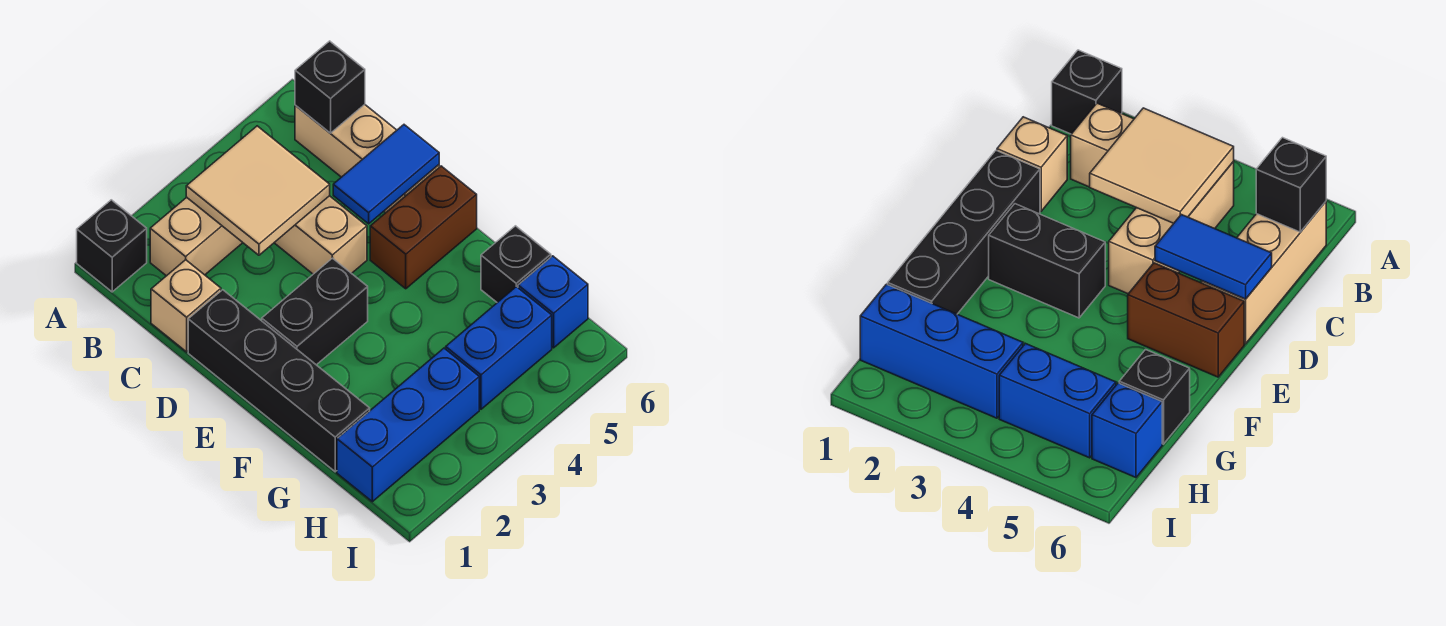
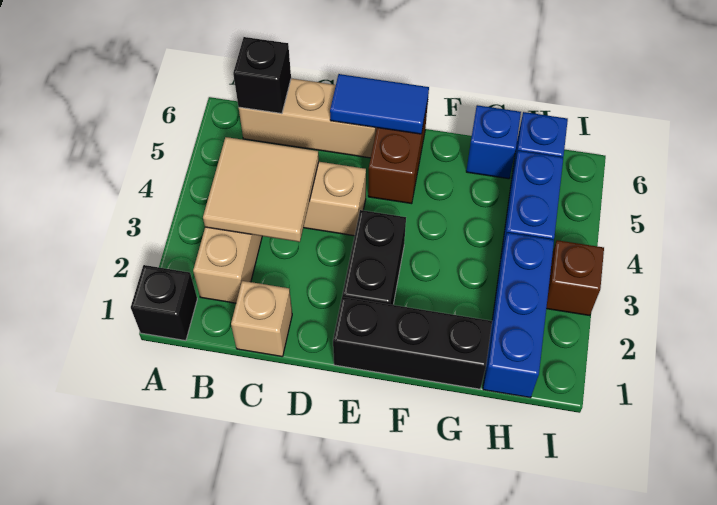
black brick D1:G1 level 1 -> black brick E1:G1 level 1
blue tile D5:D6 level 2 -> blue tile D6:E6 level 2
black brick G6 level 1 -> blue brick G6 level 1
none -> brown brick I3 level 1

